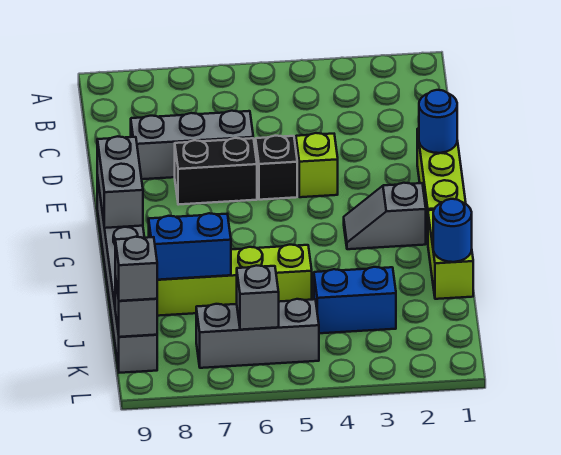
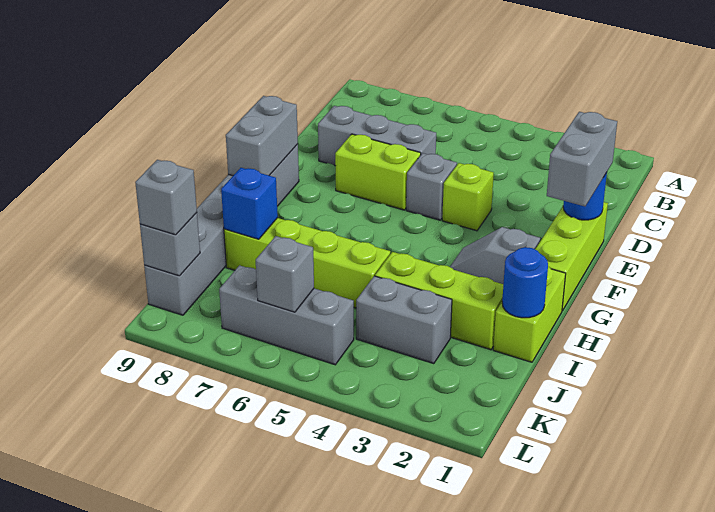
none -> grey brick E1:F1 level 3
black brick E5 level 1 -> grey brick E5 level 1
black brick E6:E7 level 1 -> lime brick E6:E7 level 1
none -> lime brick I2:I4 level 1
blue brick I7:I8 level 2 -> blue brick I8 level 2
blue brick J3:J4 level 1 -> grey brick J3:J4 level 1

